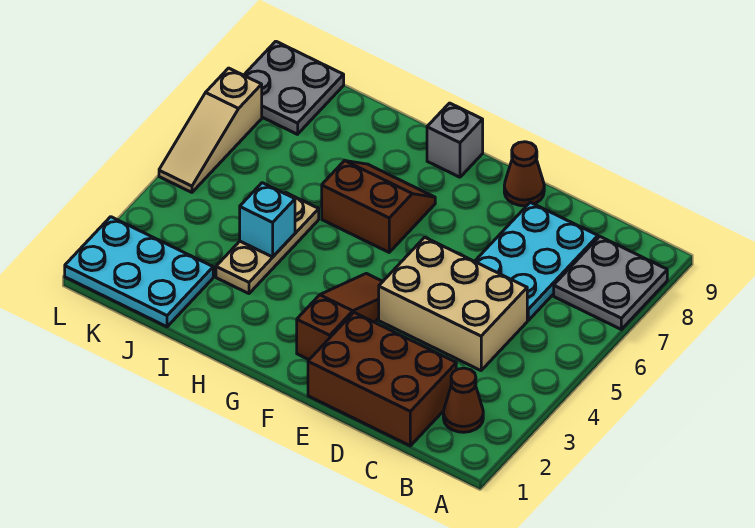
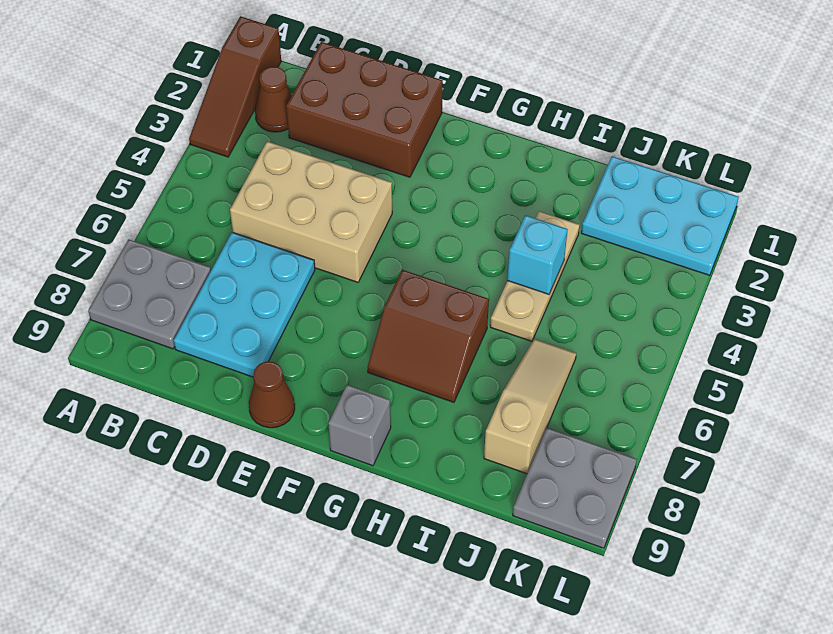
brown slope F2:F4 level 1 top 2 -> brown slope A1:A3 level 1 top 1
tan slope L5:L7 level 1 top 7 -> tan slope J6:J8 level 1 top 8

